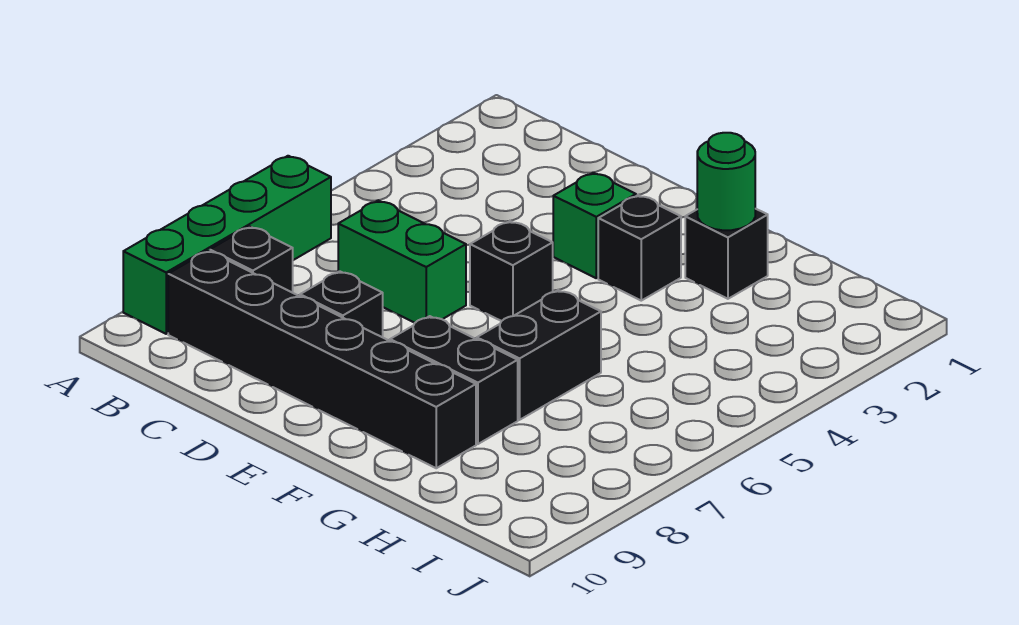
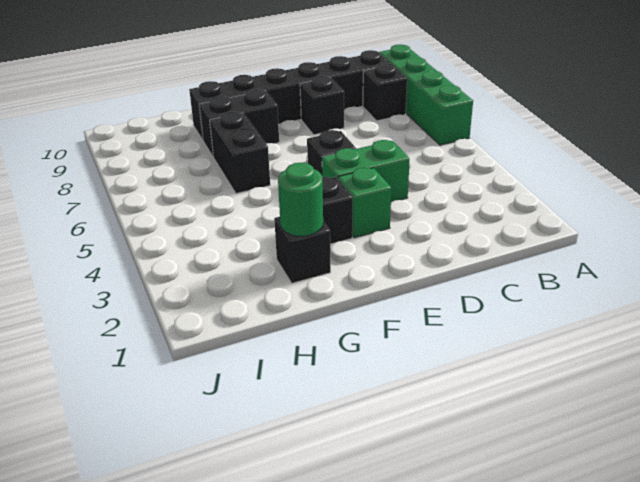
green brick C6:D6 level 1 -> green brick D4:E4 level 1

